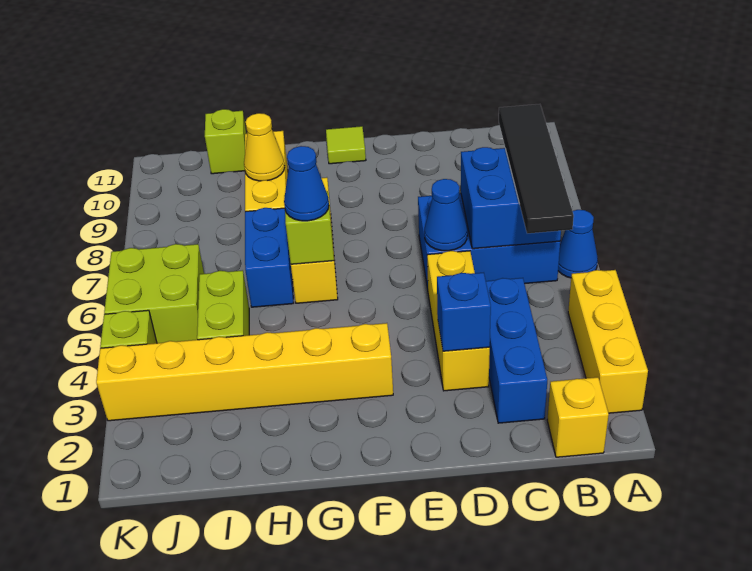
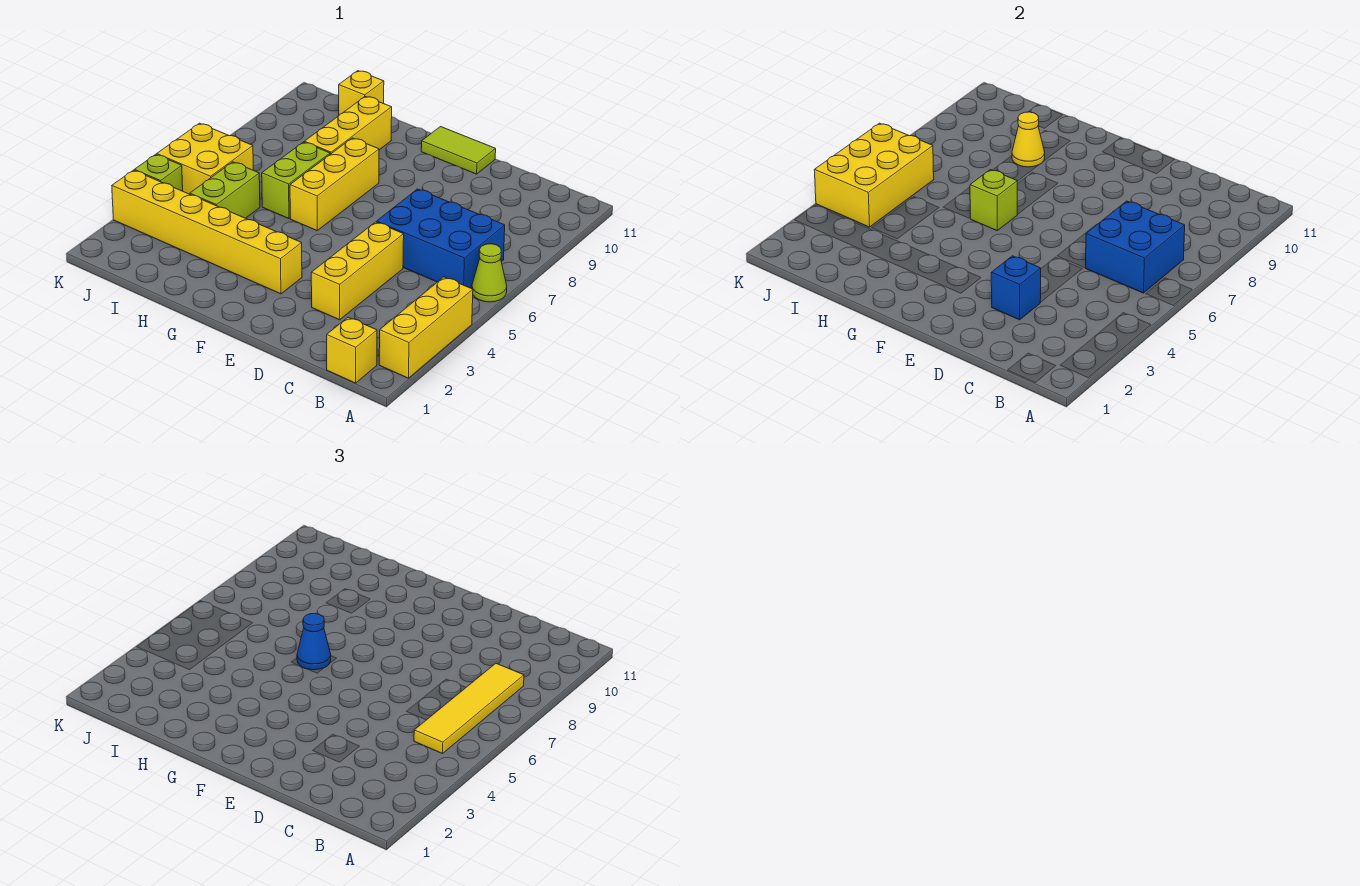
blue cone A6 level 1 -> lime cone A6 level 1
black tile B5:B8 level 3 -> yellow tile B5:B8 level 3
blue brick C2:C4 level 1 -> none
blue cone D6 level 2 -> none
lime tile F11 level 1 -> lime tile E11:F11 level 1
blue brick H6:H7 level 1 -> lime brick H6:H7 level 1
lime brick I11 level 1 -> yellow brick I11 level 1
none -> yellow brick J4:K6 level 2
lime brick J5:K6 level 1 -> yellow brick J5:K6 level 1

